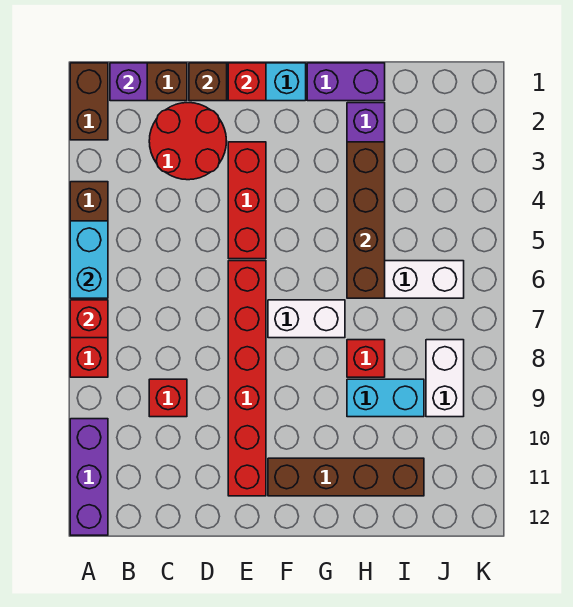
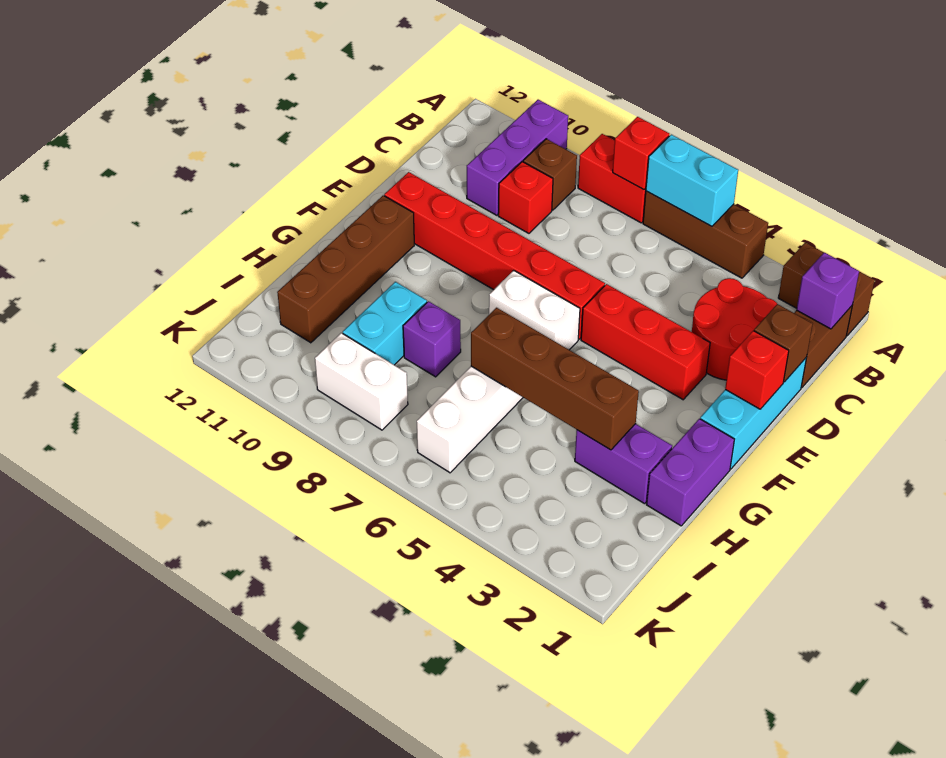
purple brick A10:A12 level 1 -> purple brick A10:C10 level 1
none -> brown brick B9 level 1
white brick F7:G7 level 1 -> white brick F6:F7 level 1
red brick H8 level 1 -> purple brick H8 level 1

